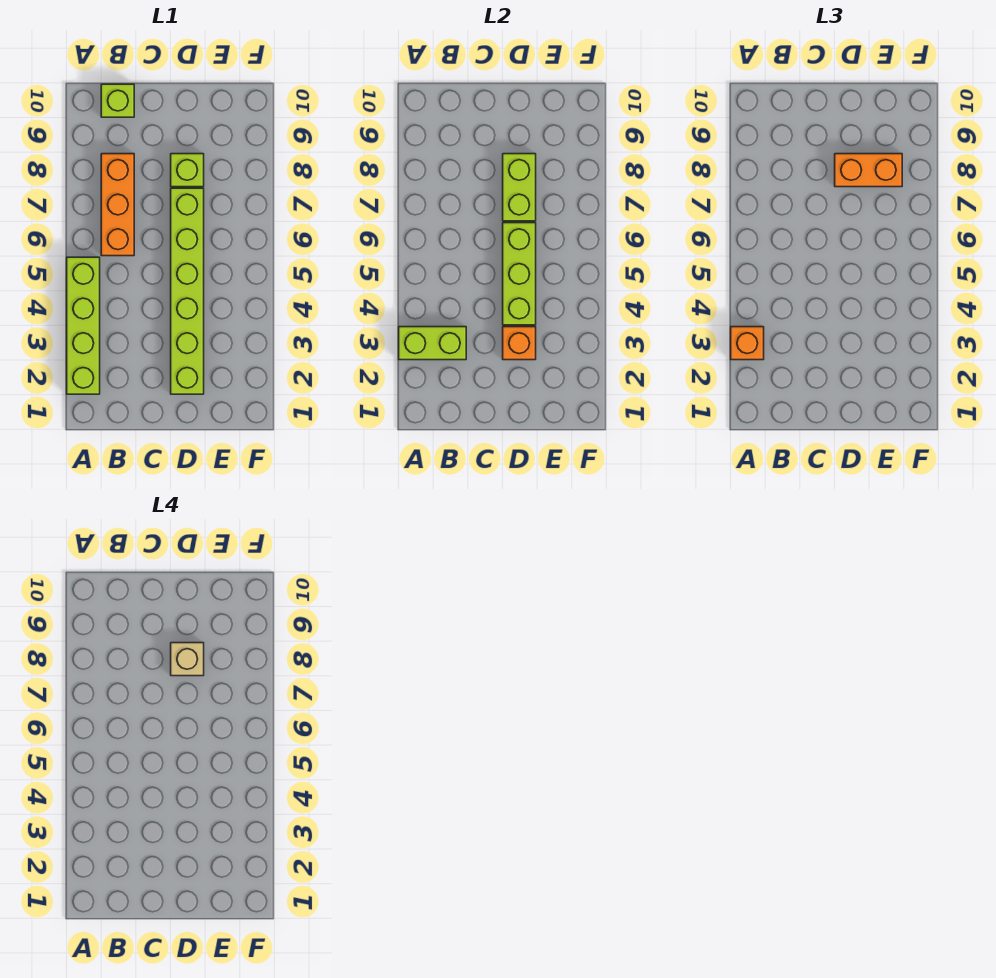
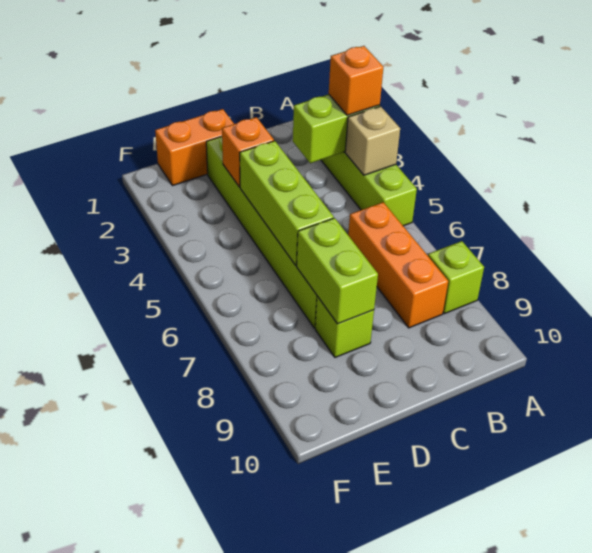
lime brick B10 level 1 -> lime brick A8 level 1
orange brick D8:E8 level 3 -> orange brick D1:E1 level 1
tan brick D8 level 4 -> tan brick A4 level 2

